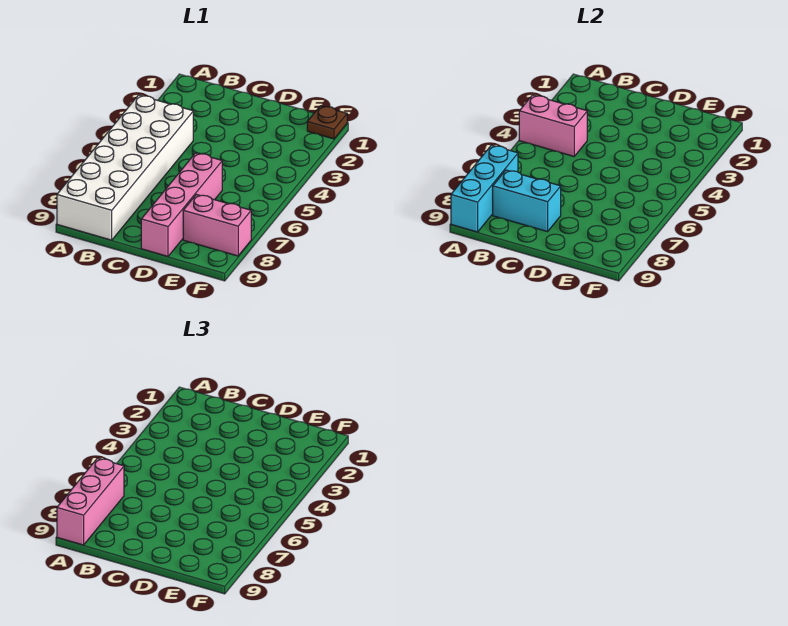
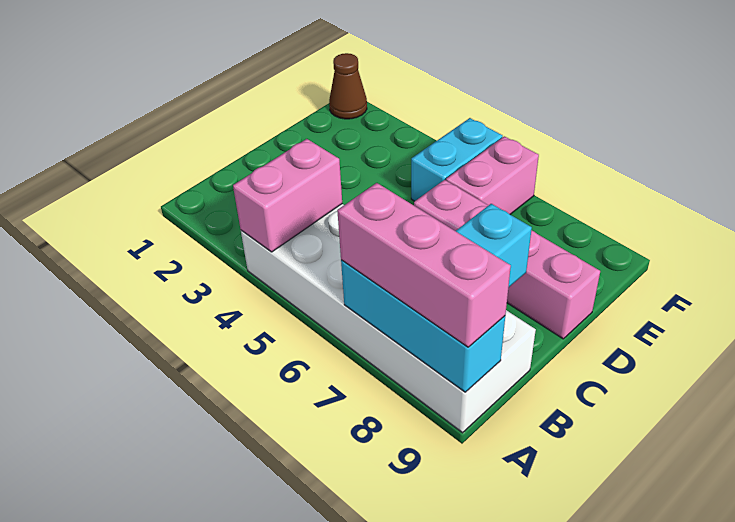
none -> cyan brick E5:F5 level 1
pink brick E8:F8 level 1 -> pink brick E6:F6 level 1
brown plate F1 level 1 -> brown cone F1 level 1

